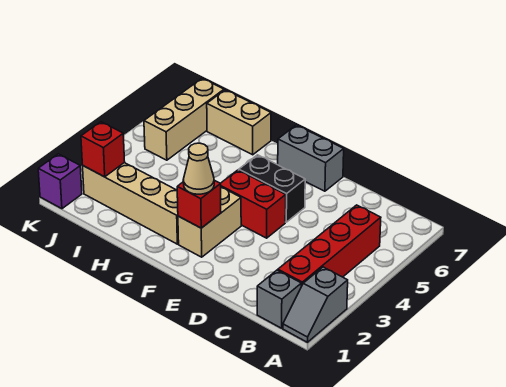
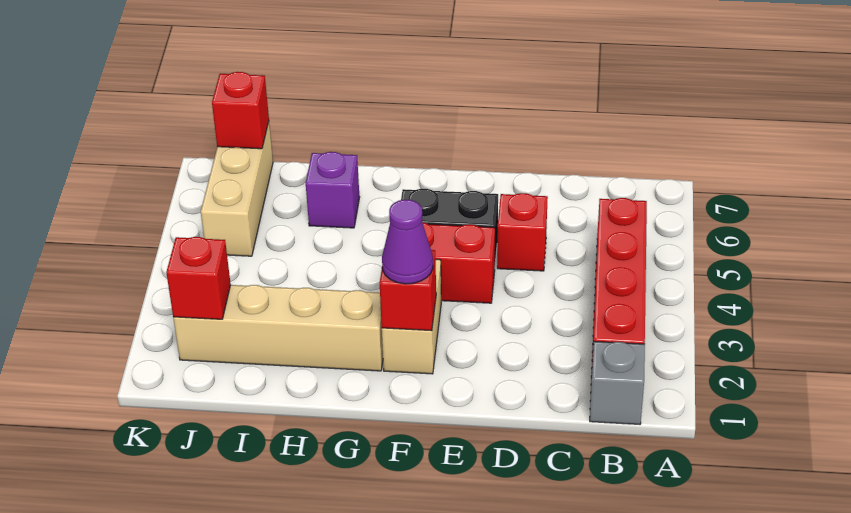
grey slope A1:A2 level 1 top 2 -> none
none -> red brick D5 level 1
grey brick E7:F7 level 1 -> none
tan cone F2 level 3 -> purple cone F2 level 3
tan brick H7:I7 level 1 -> none
none -> red brick J7 level 2
purple brick K1 level 1 -> purple brick H6 level 1

